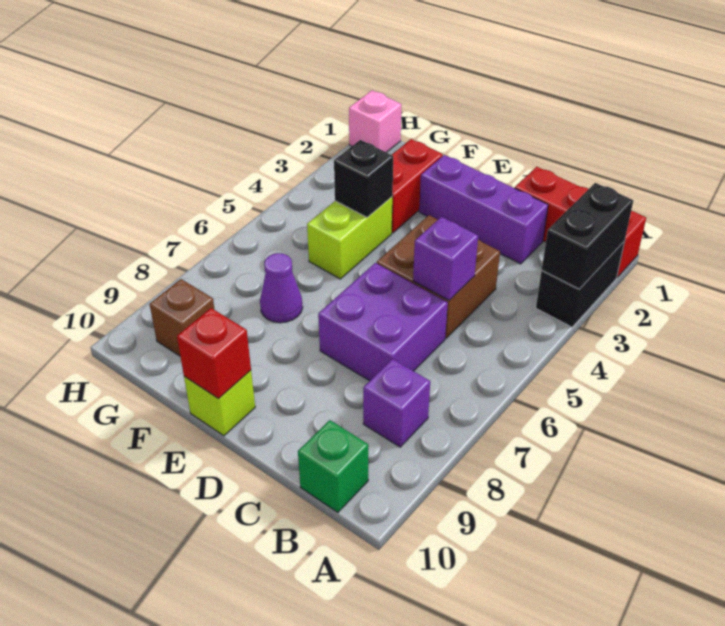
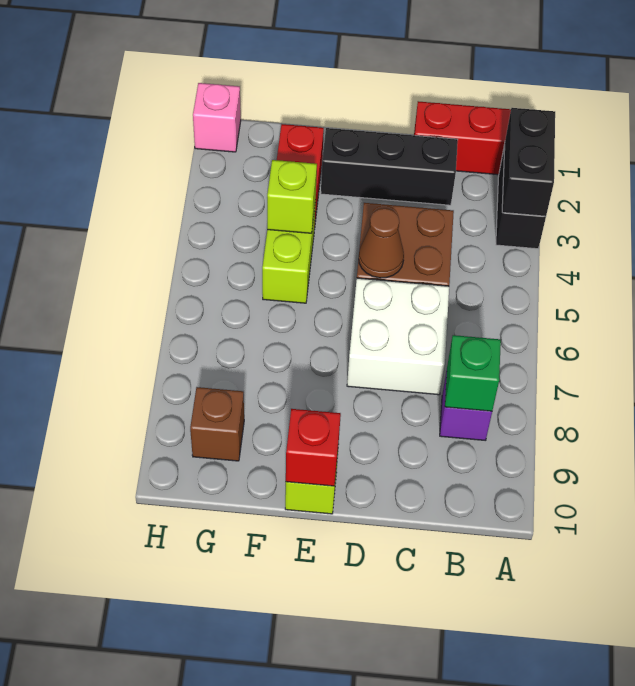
green brick B10 level 1 -> green brick B8 level 2
purple brick C2:E2 level 1 -> black brick C2:E2 level 1
purple brick C5 level 2 -> none
purple brick C6:D7 level 1 -> white brick C6:D7 level 1
none -> brown cone D5 level 2
black brick F4 level 2 -> lime brick F4 level 2
purple cone F7 level 1 -> none

